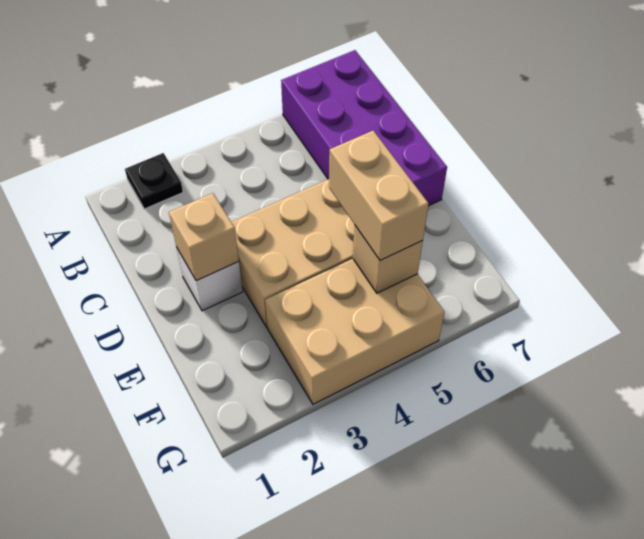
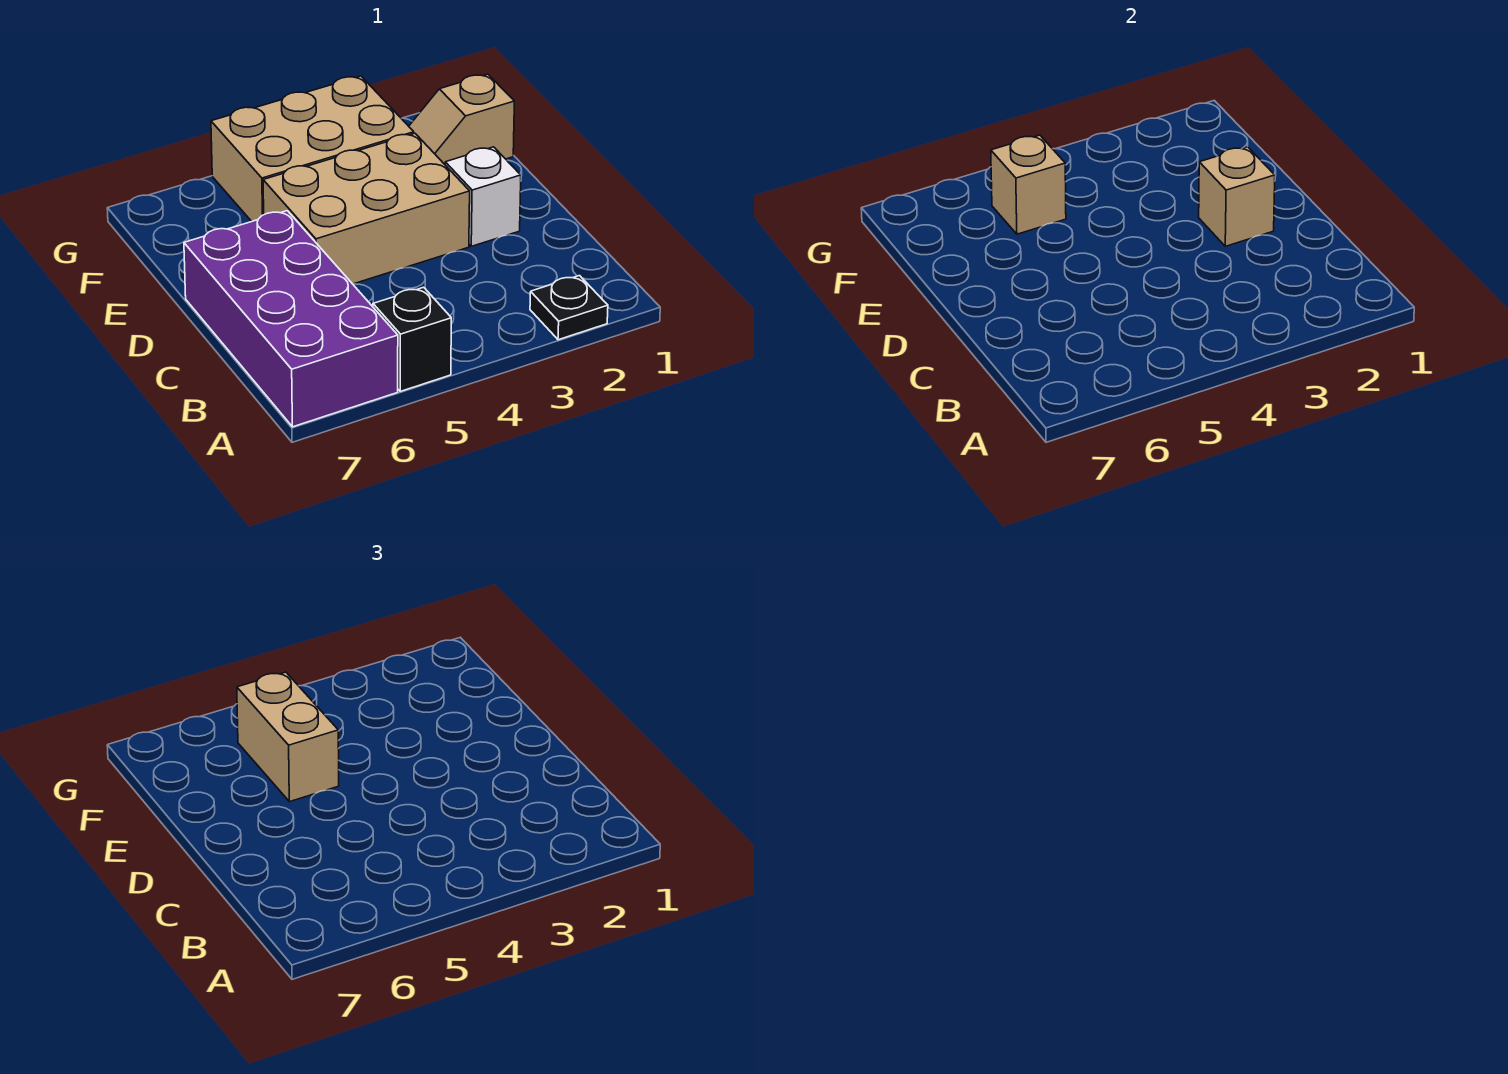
none -> black brick A5 level 1
none -> tan slope F1:F2 level 1 top 1

